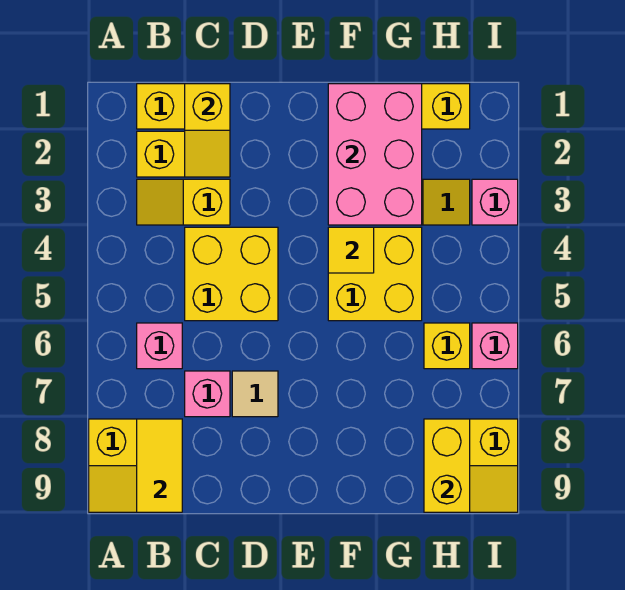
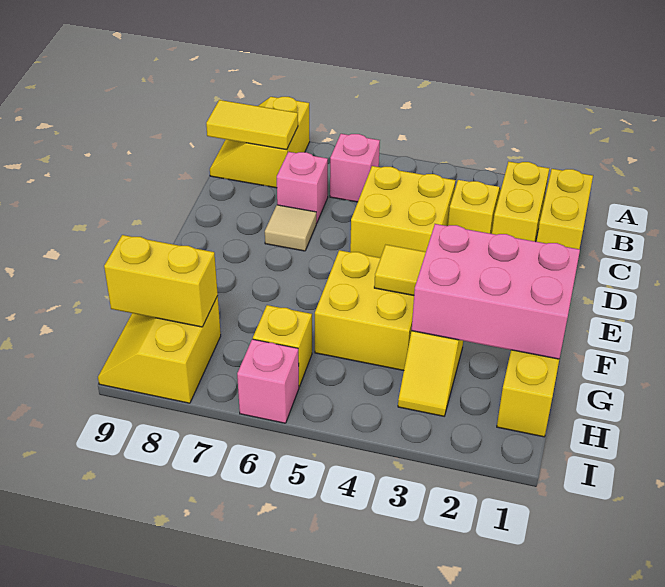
yellow slope C1:C2 level 2 top 1 -> none
pink brick I3 level 1 -> none

